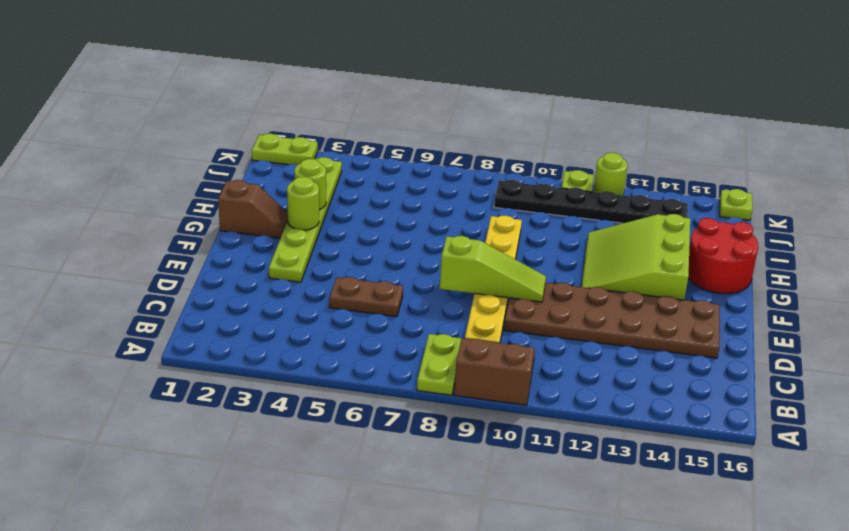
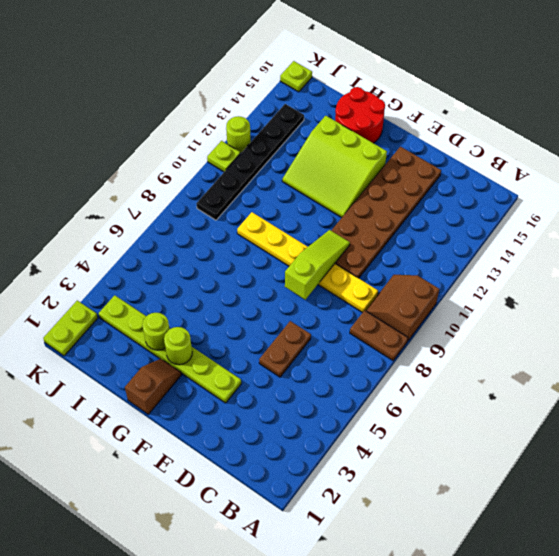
lime plate A8:B8 level 1 -> brown plate A8:B8 level 1

